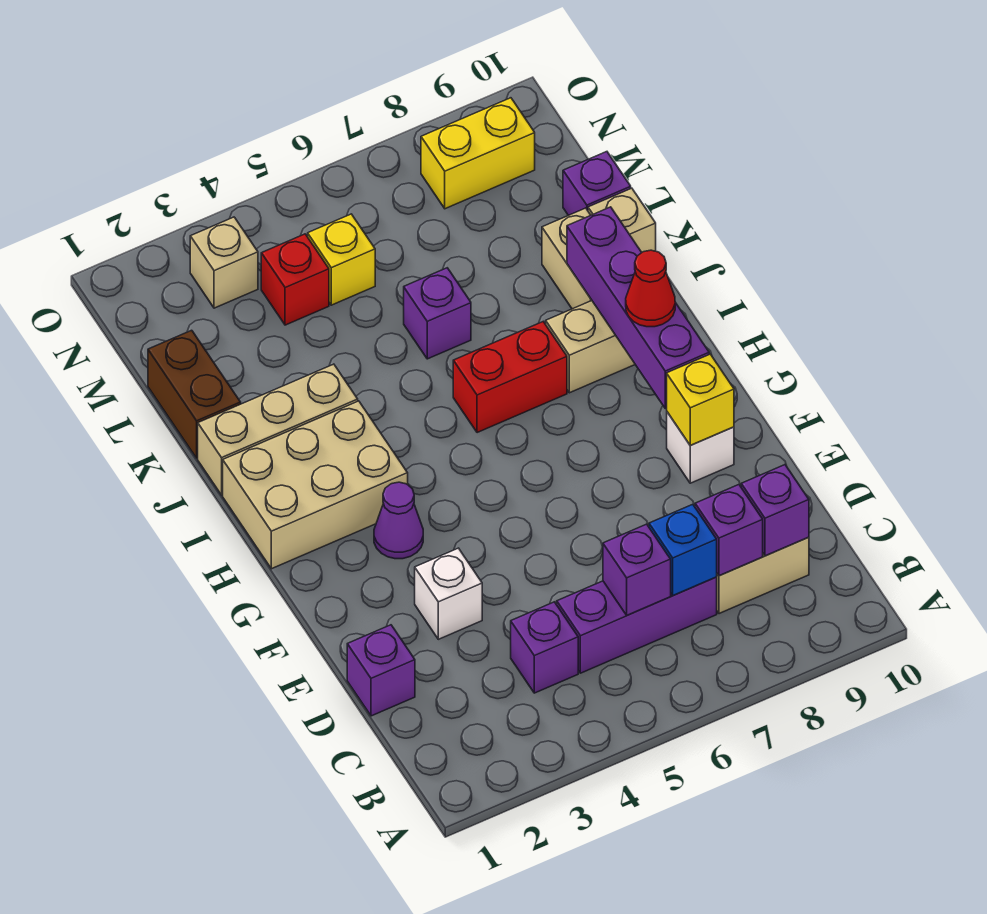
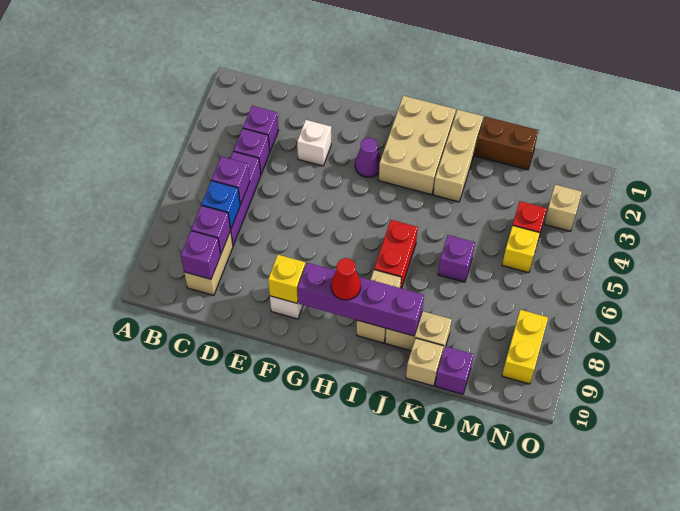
purple brick D1 level 1 -> purple brick C3 level 1

